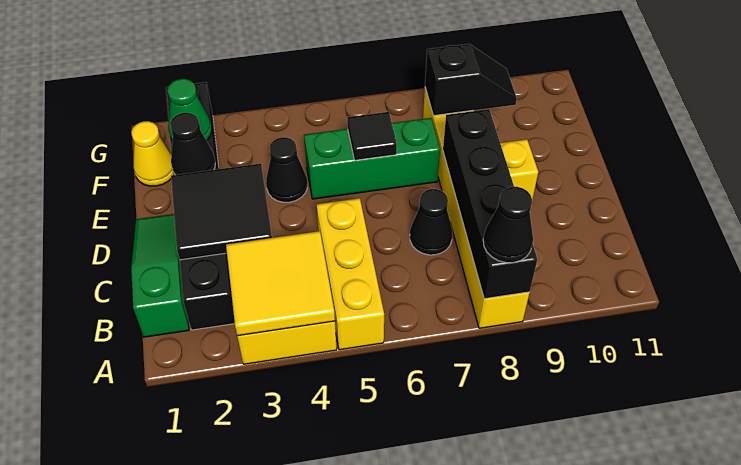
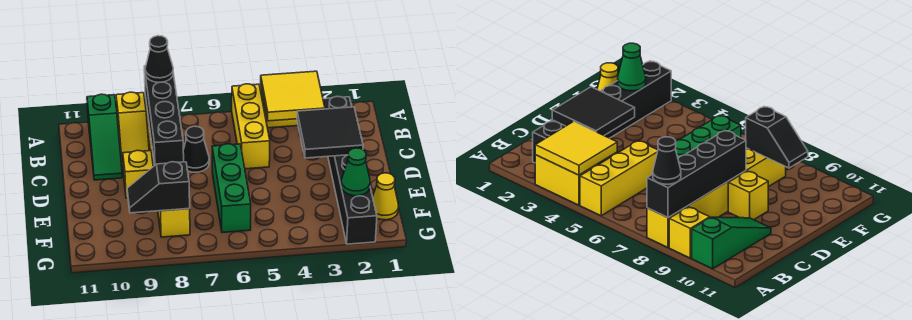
none -> yellow slope A9:B9 level 1 top A
green slope B1:D1 level 1 top B -> green slope A10:C10 level 1 top A
black cone E2 level 2 -> none
black cone E4 level 1 -> none
green brick E5:E7 level 1 -> green brick D6:F6 level 1
black tile E6 level 2 -> none

